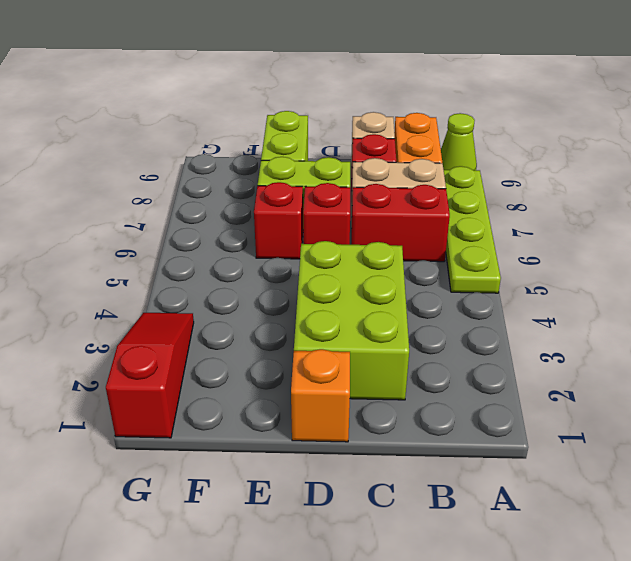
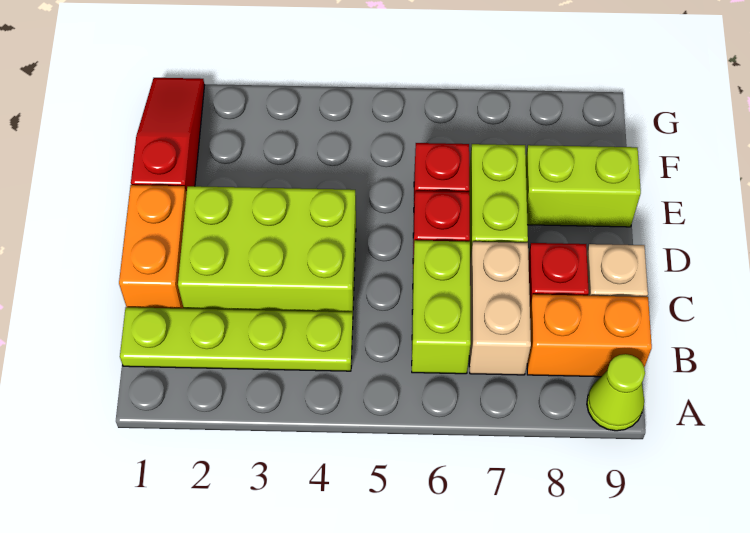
lime plate A5:A8 level 1 -> lime plate B1:B4 level 1
red brick B6:C6 level 1 -> lime brick B6:C6 level 1
orange brick D1 level 1 -> orange brick C1:D1 level 1
red slope G1:G3 level 1 top 1 -> red slope E1:G1 level 1 top E

